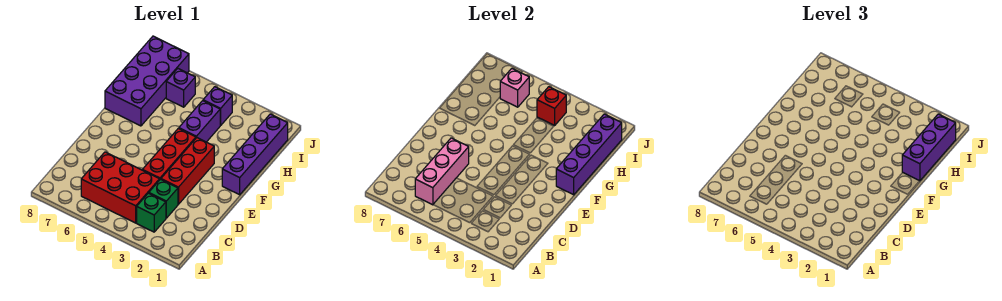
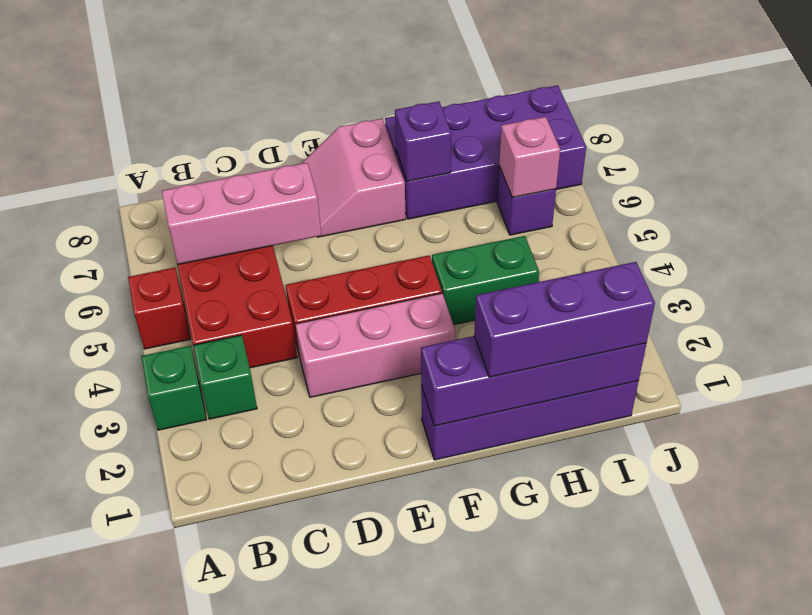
green brick C3 level 1 -> green brick A3 level 1
red brick D3:F3 level 1 -> pink brick D3:F3 level 1
none -> pink slope E7:F8 level 1 top F
purple brick G4:H4 level 1 -> green brick G4:H4 level 1
purple brick I4 level 1 -> purple brick G7 level 2
red brick I4 level 2 -> red brick A5 level 1

